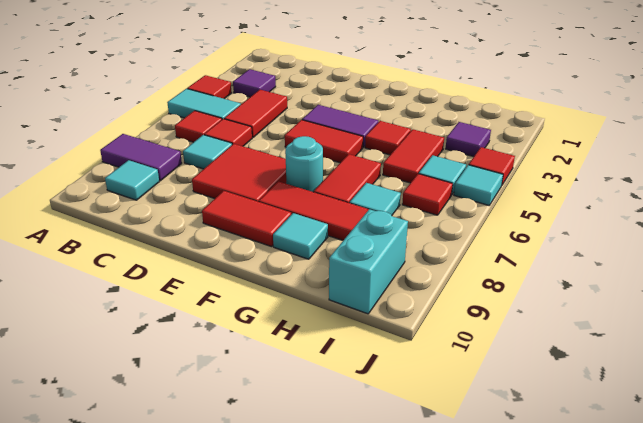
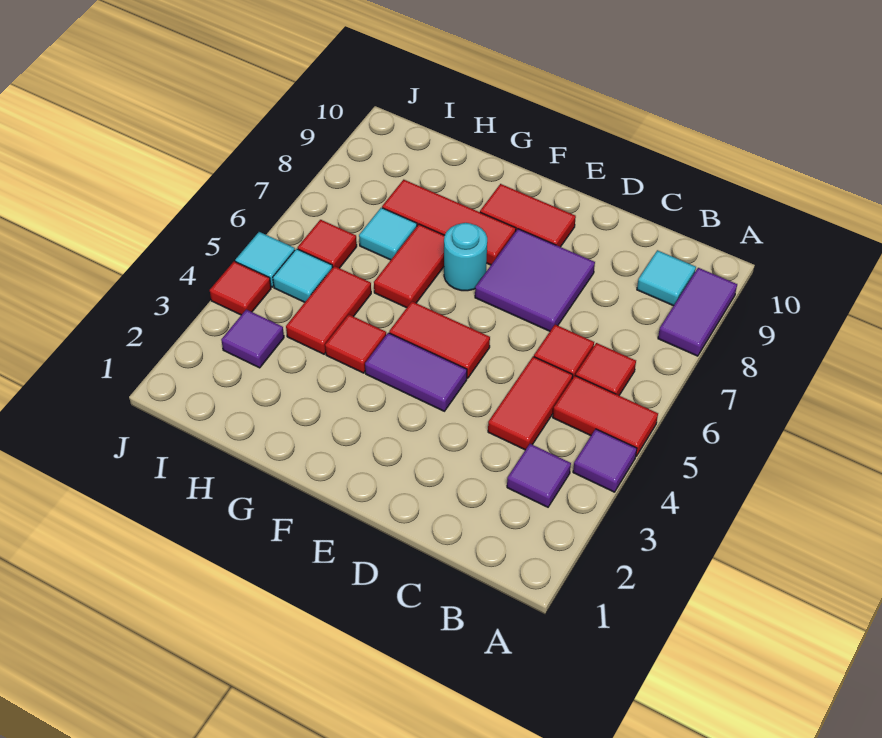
red tile A4 level 1 -> purple tile A4 level 1
cyan tile A5:B5 level 1 -> red tile A5:B5 level 1
purple tile A8:B8 level 1 -> purple tile A8:A9 level 1
cyan tile C7 level 1 -> none
red tile D7:E8 level 1 -> purple tile D7:E8 level 1
cyan tile G9 level 1 -> none
cyan brick I9:I10 level 1 -> none

